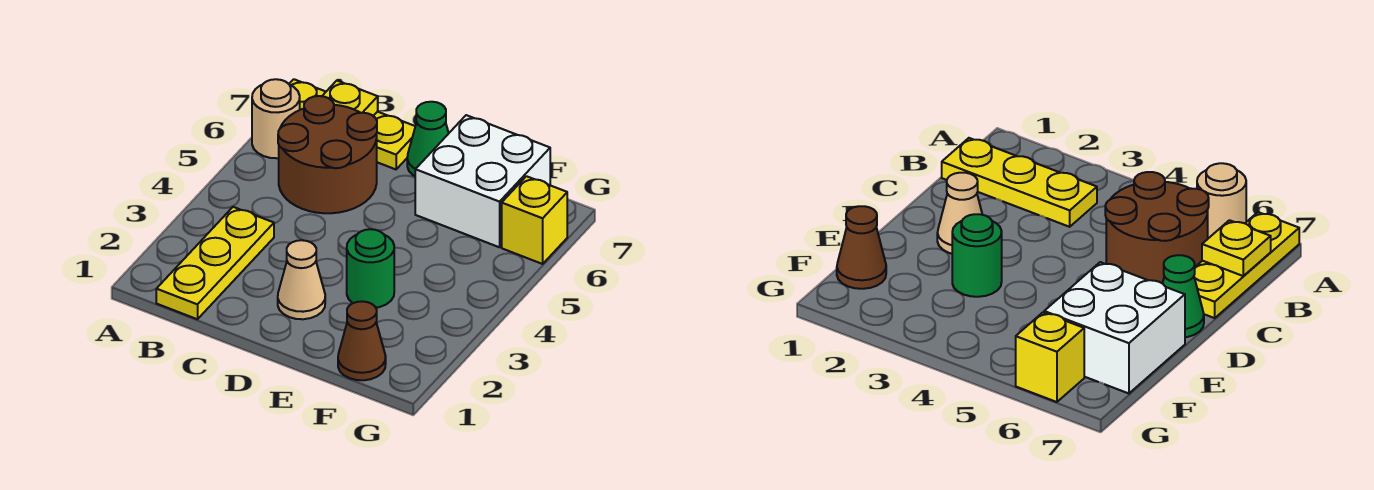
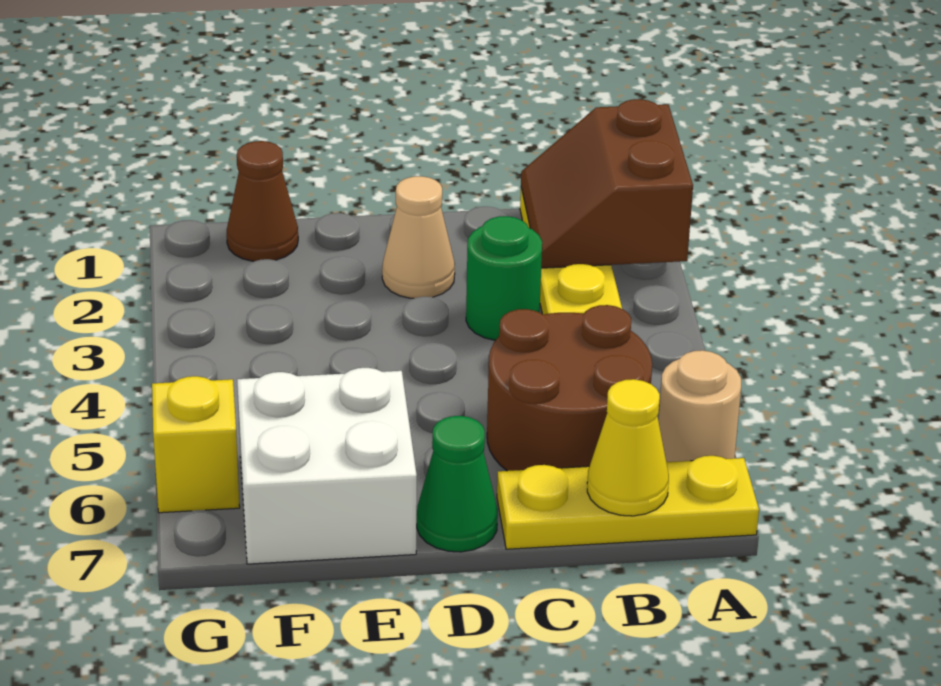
none -> brown slope A1:B2 level 2 top A
yellow plate B7 level 2 -> yellow cone B7 level 2
green round brick E3 level 1 -> green round brick C3 level 1

